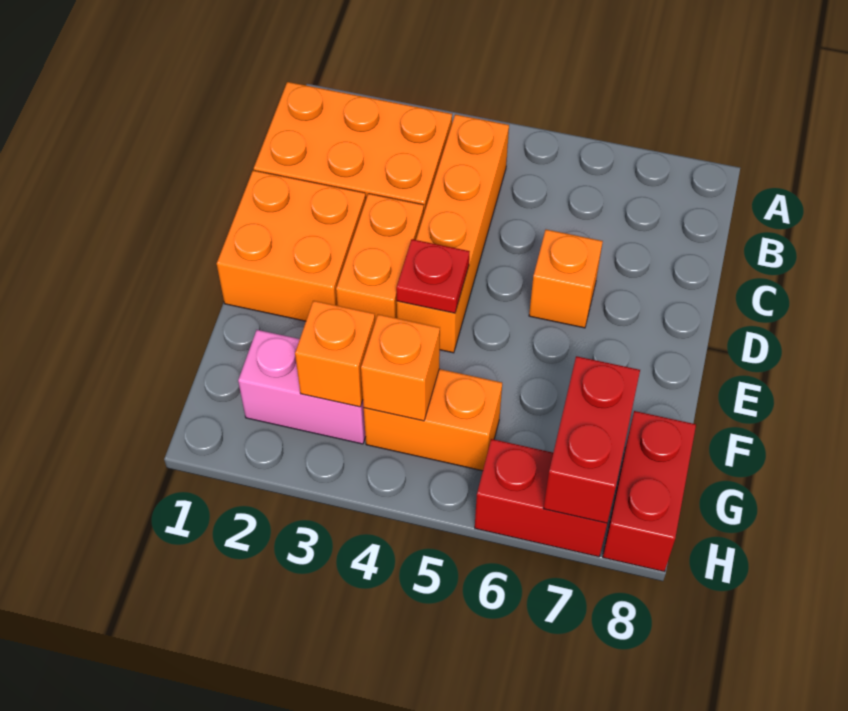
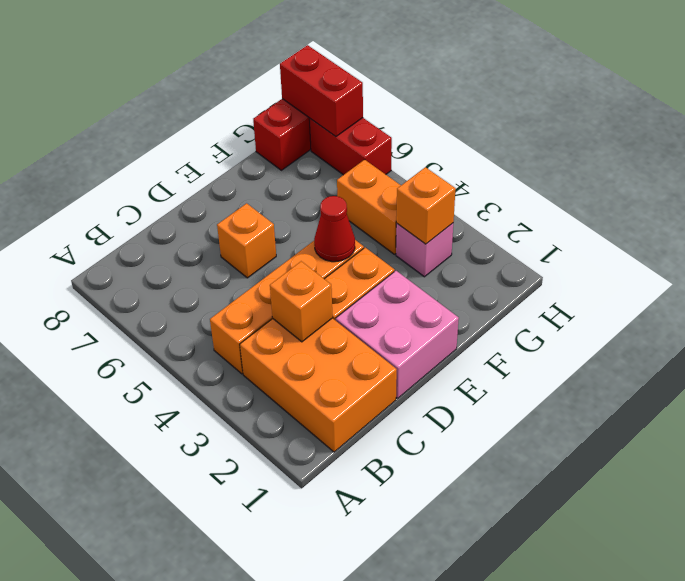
orange brick D1:E2 level 1 -> pink brick D1:E2 level 1
red plate E4 level 2 -> red cone E4 level 2
pink brick G2:G3 level 1 -> pink brick G3 level 1
orange brick G4 level 2 -> orange brick C3 level 2
red brick G7:H7 level 2 -> red brick H7:H8 level 2

